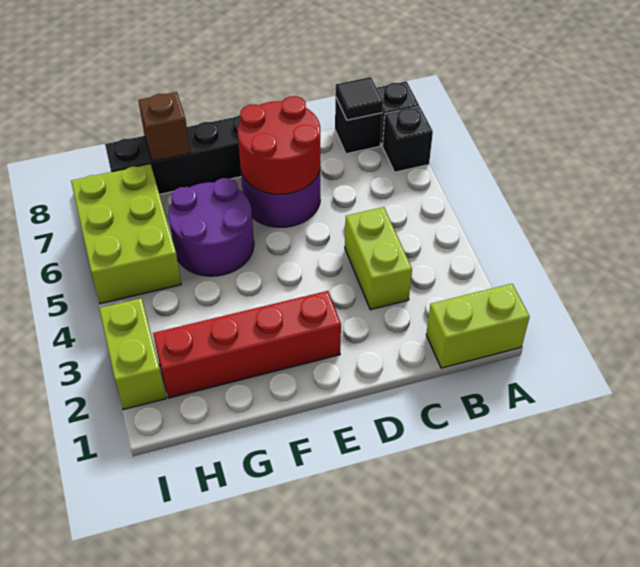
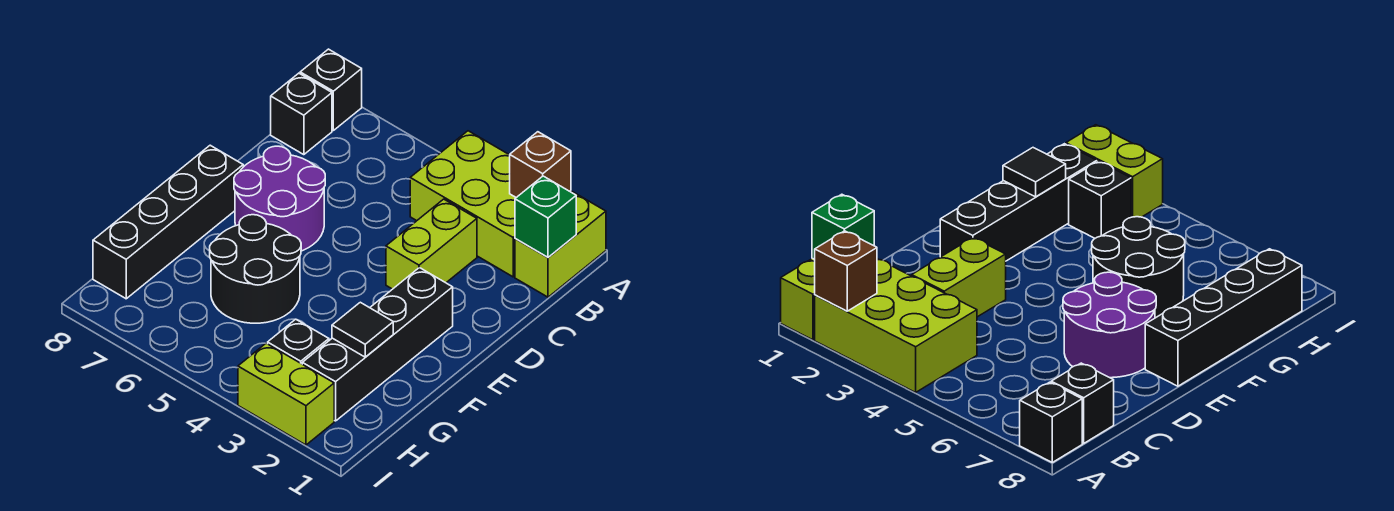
black brick A7 level 1 -> black brick H3 level 1
none -> green brick B1 level 2
black tile B8 level 2 -> black tile G2 level 2
lime brick C3:C4 level 1 -> lime brick C3:D3 level 1
red round brick D6:E7 level 2 -> none
red brick E2:H2 level 1 -> black brick E2:H2 level 1
purple round brick F5:G6 level 1 -> black round brick F5:G6 level 1
brown brick G8 level 2 -> brown brick A2 level 2
lime brick H5:I7 level 1 -> lime brick A2:B4 level 1

